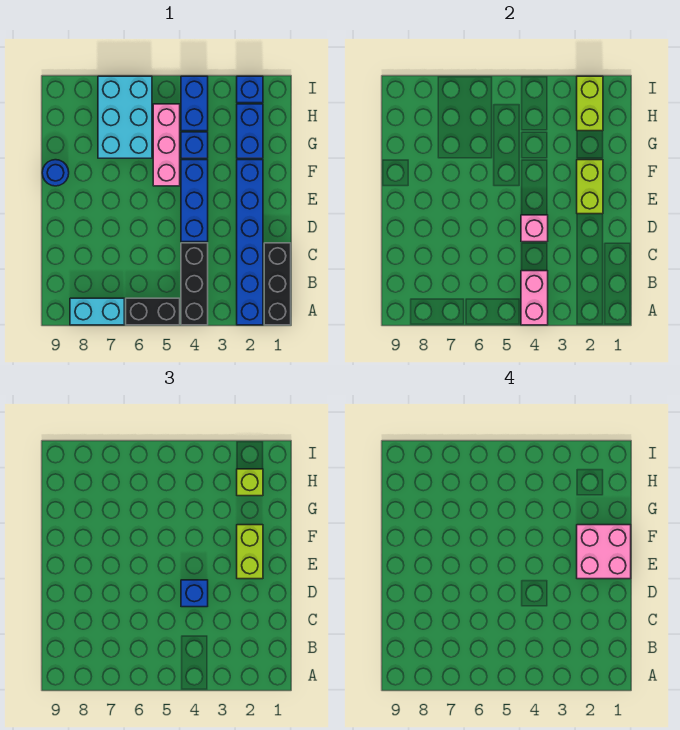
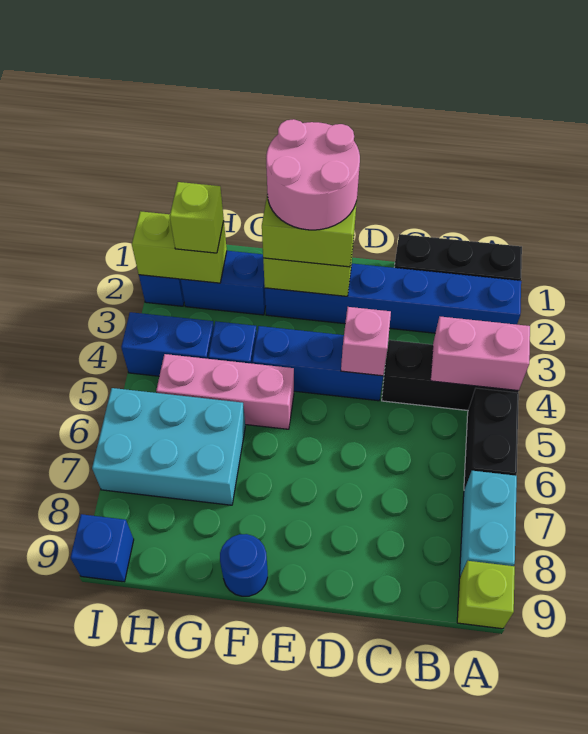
none -> lime brick A9 level 1
blue brick D4 level 3 -> blue brick I9 level 1
pink brick E1:F2 level 4 -> pink round brick E1:F2 level 4

